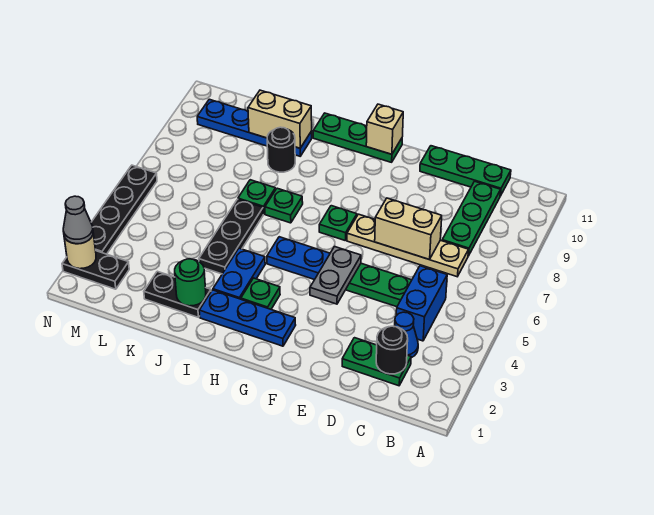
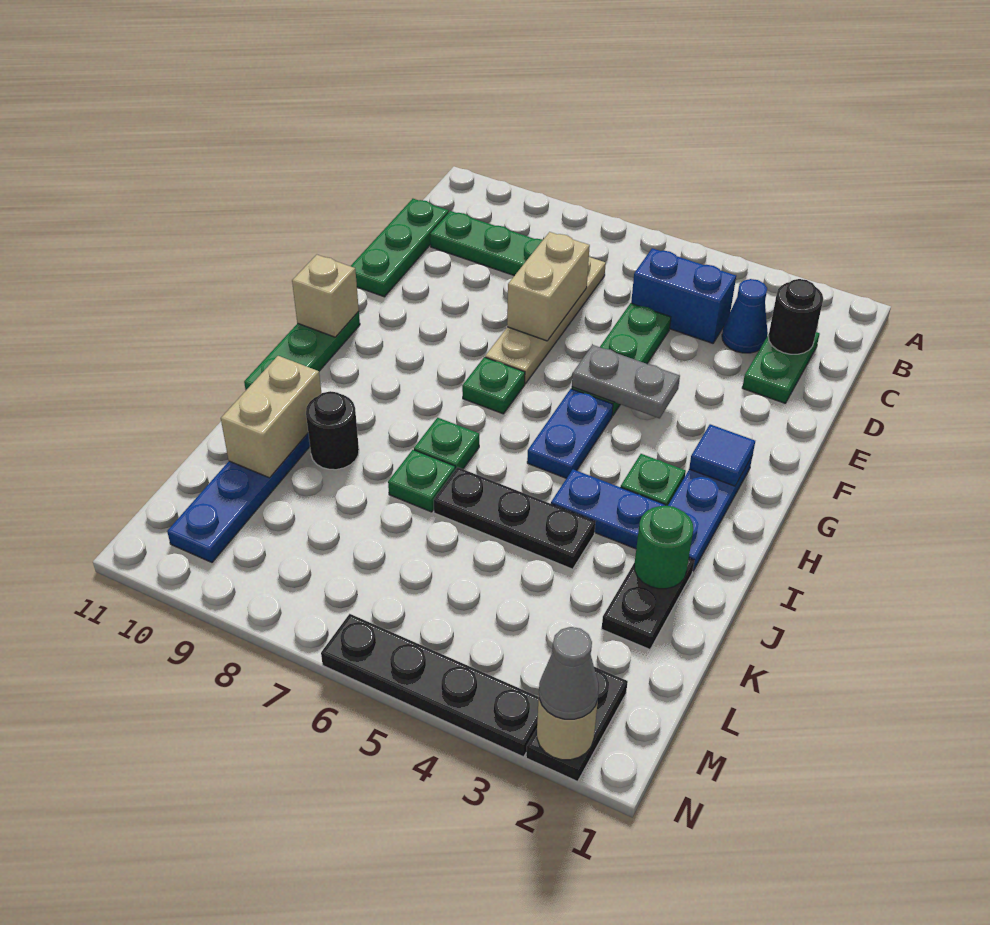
none -> blue tile G2 level 2

